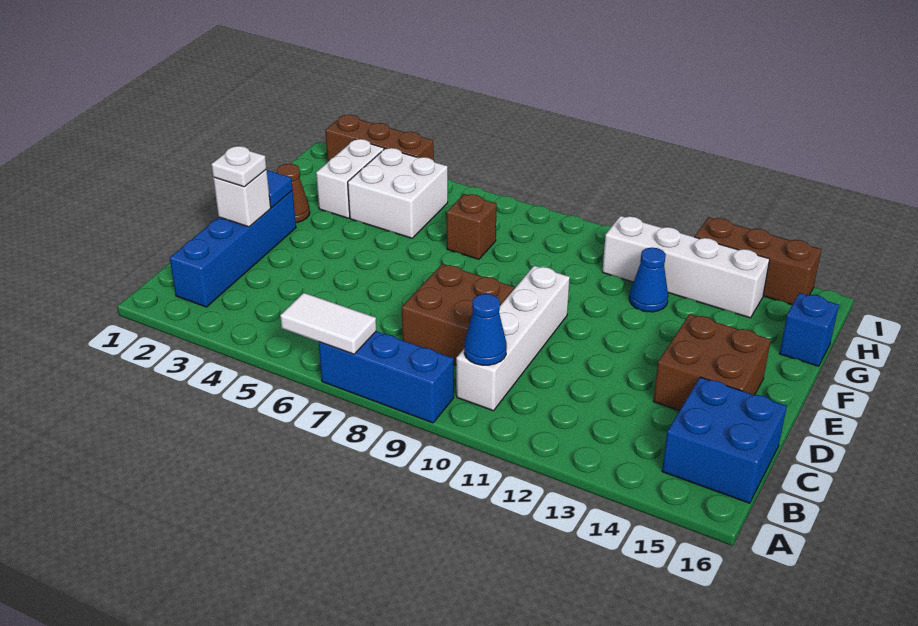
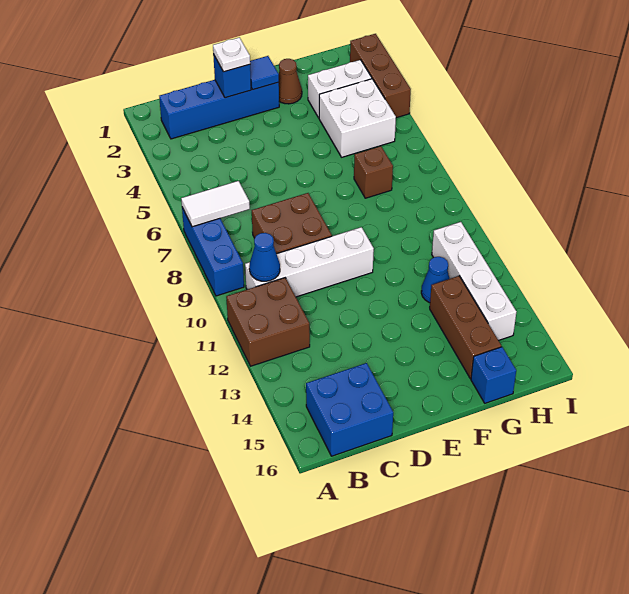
white tile A6:A7 level 2 -> white tile A7:B7 level 2
white brick D2 level 2 -> blue brick D2 level 2
brown brick D14:E15 level 1 -> brown brick A11:B12 level 1
brown brick I13:I15 level 1 -> brown brick G13:G15 level 1

